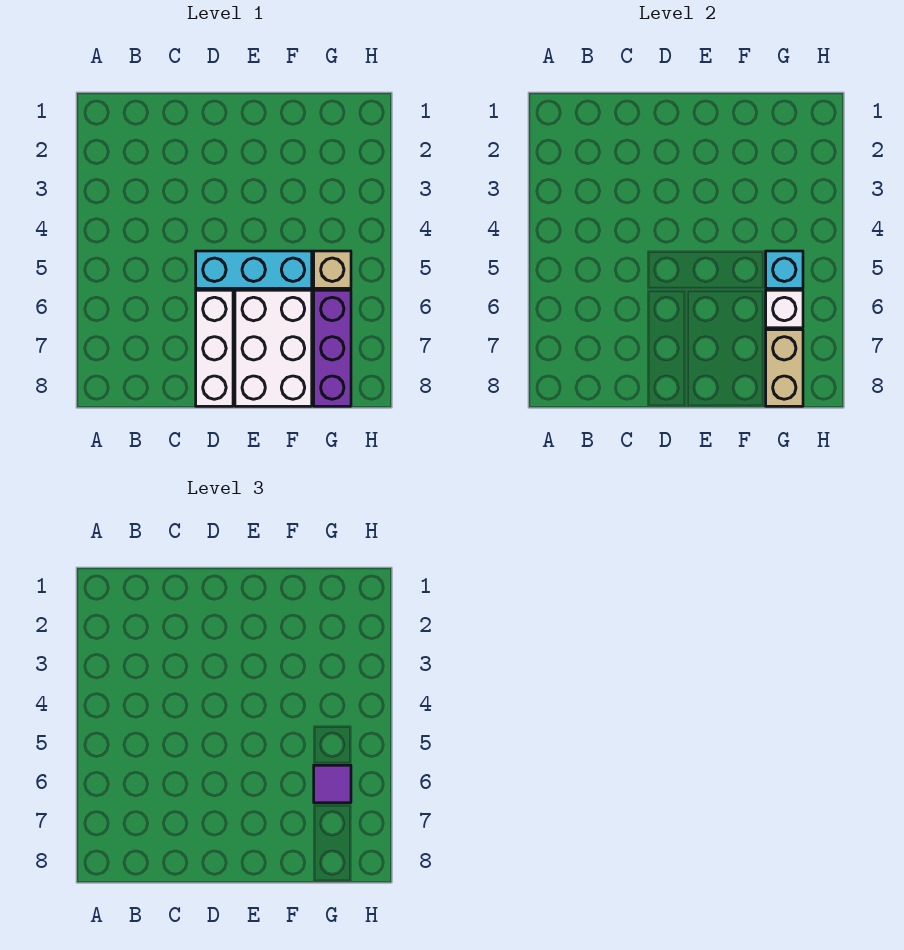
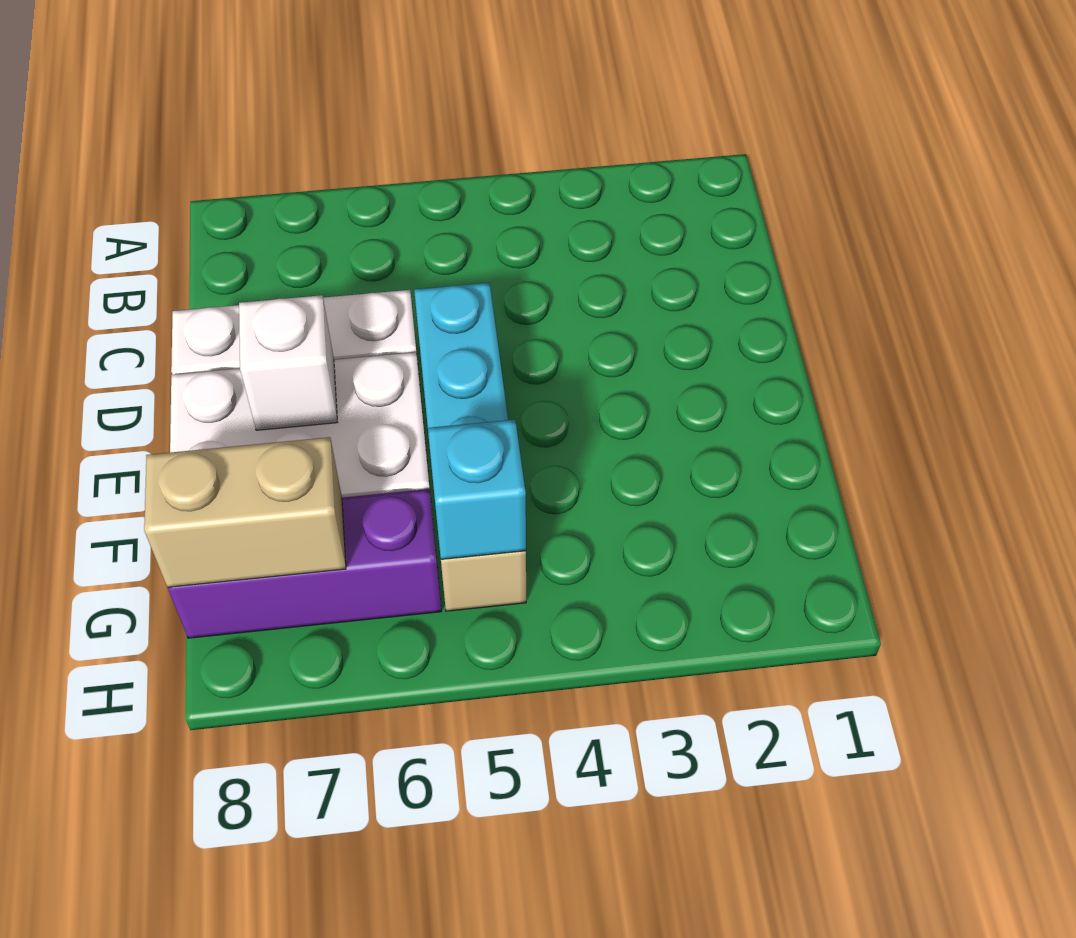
white brick G6 level 2 -> white brick E7 level 2
purple tile G6 level 3 -> none

